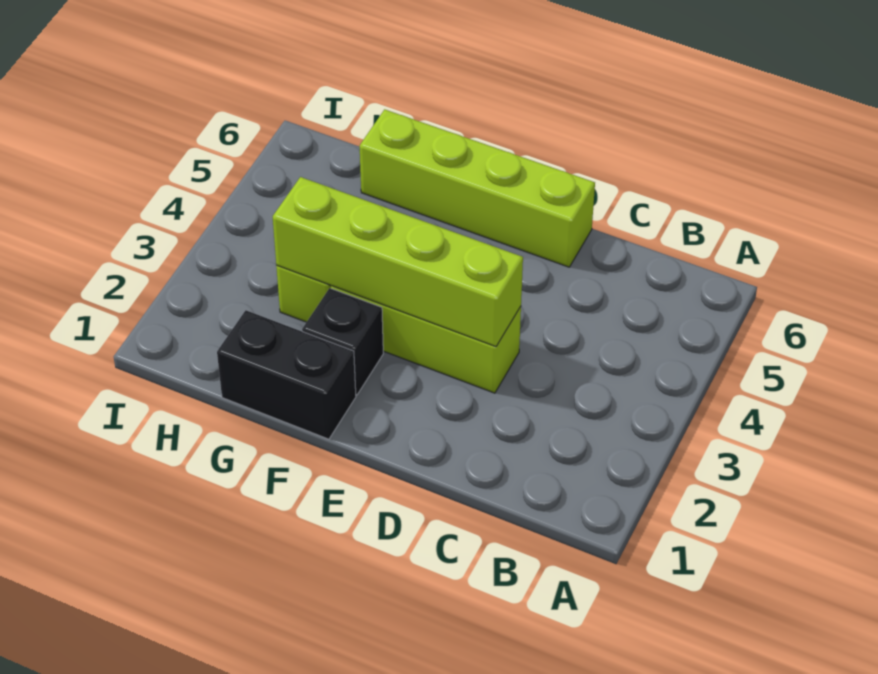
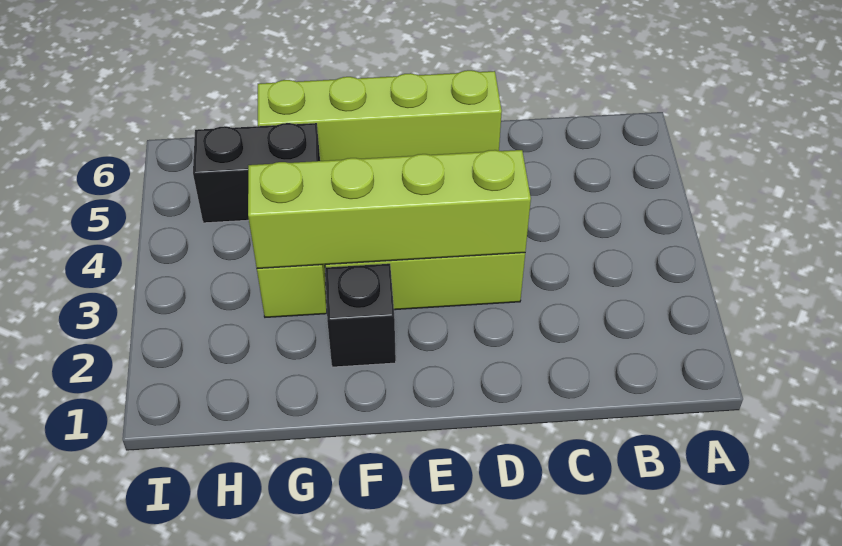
black brick F1:G1 level 1 -> black brick G5:H5 level 1

